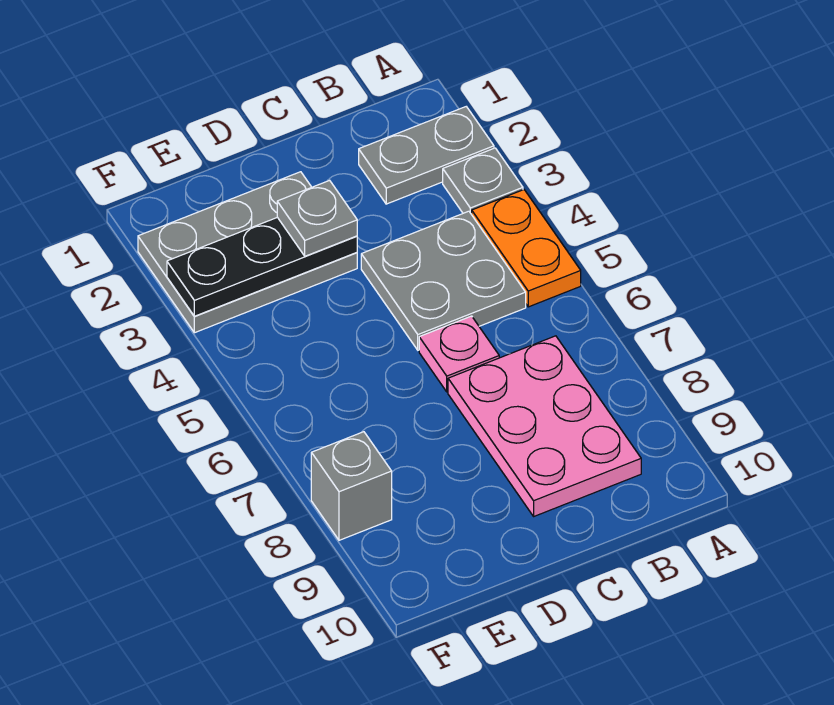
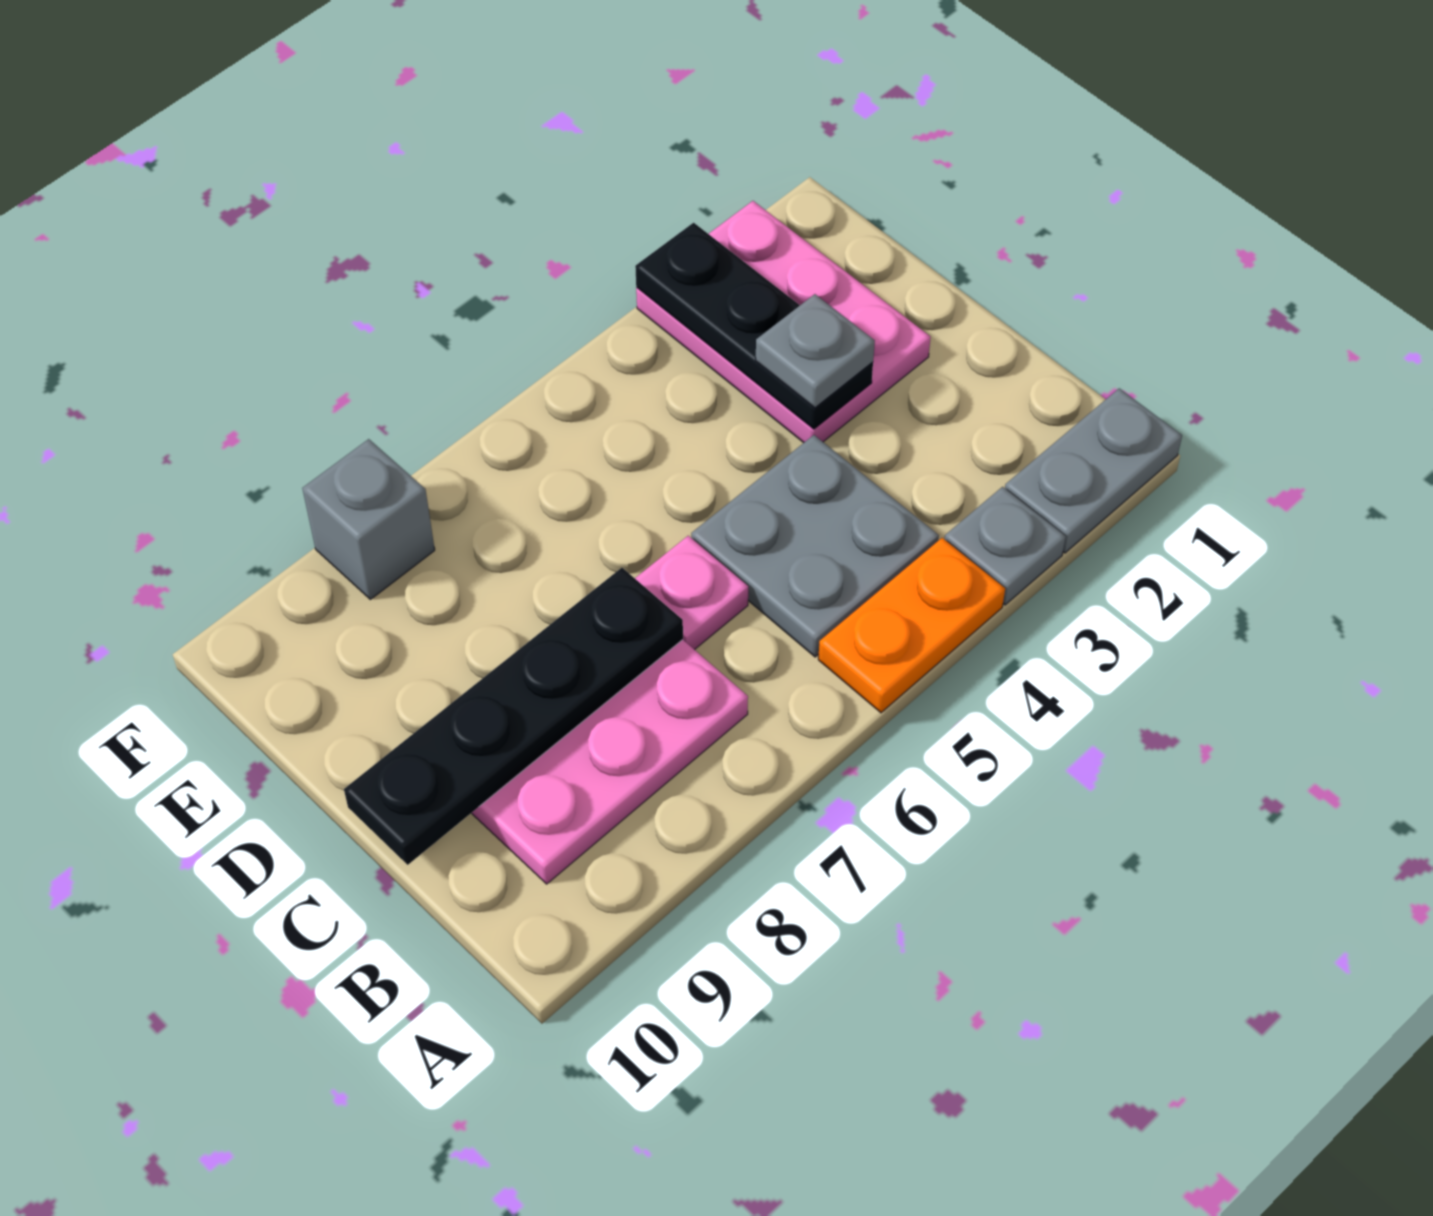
grey plate A2:B2 level 1 -> grey plate A1:A2 level 1
none -> black plate C7:C10 level 2
grey plate D2:F3 level 1 -> pink plate D2:F3 level 1

